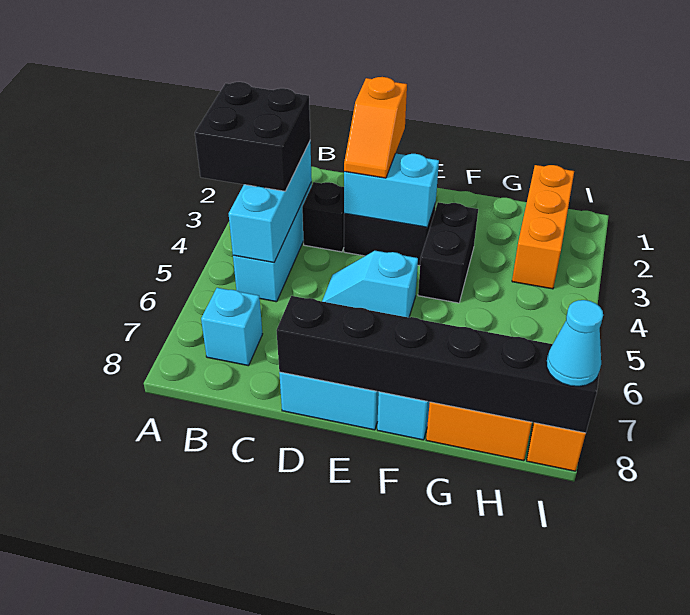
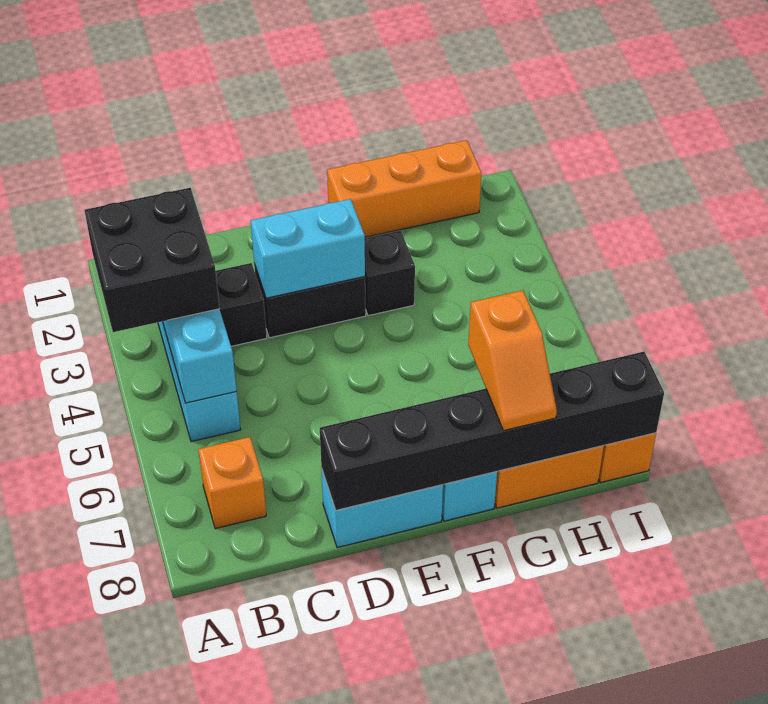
cyan brick B7 level 1 -> orange brick B7 level 1
orange slope D2:D3 level 3 top 2 -> orange slope G7:G8 level 3 top 7
cyan slope D5:E5 level 1 top E -> none
black brick F3:F4 level 1 -> black brick F3 level 1
orange brick H1:H3 level 1 -> orange brick F1:H1 level 1
cyan cone I8 level 3 -> none

